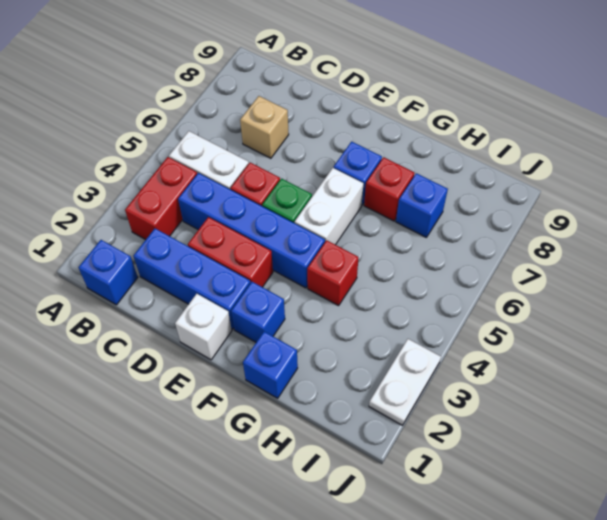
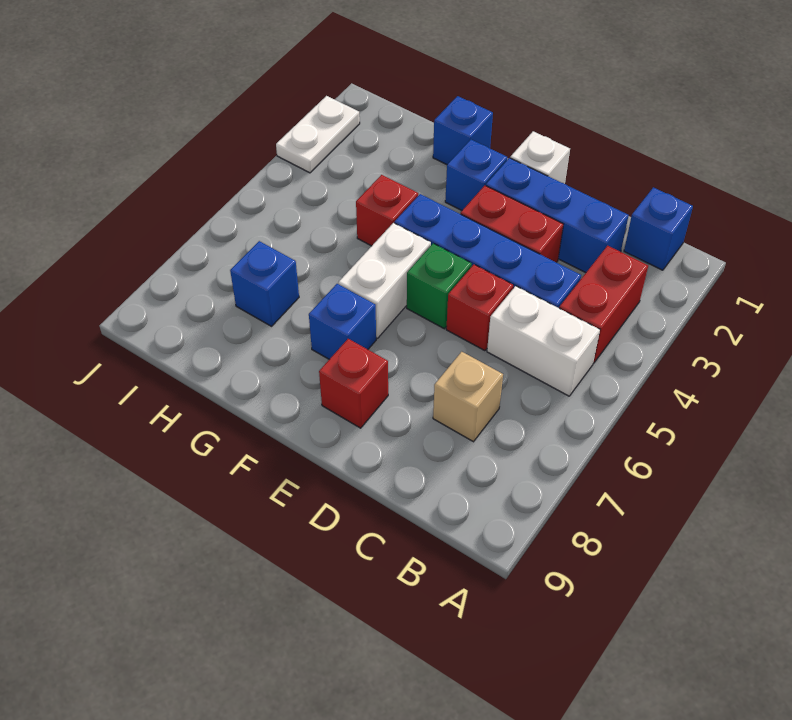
red brick G7 level 1 -> red brick E8 level 1

